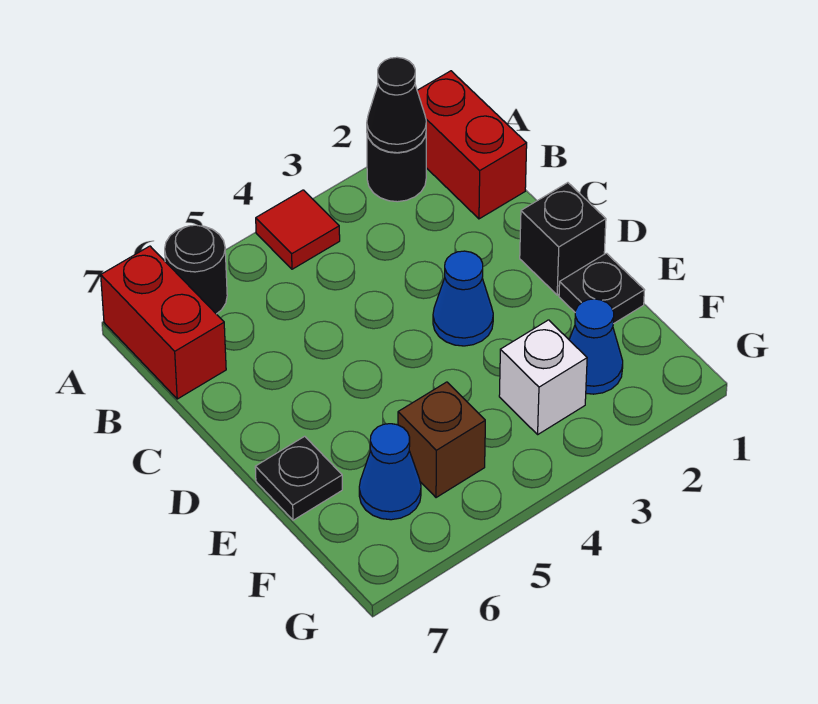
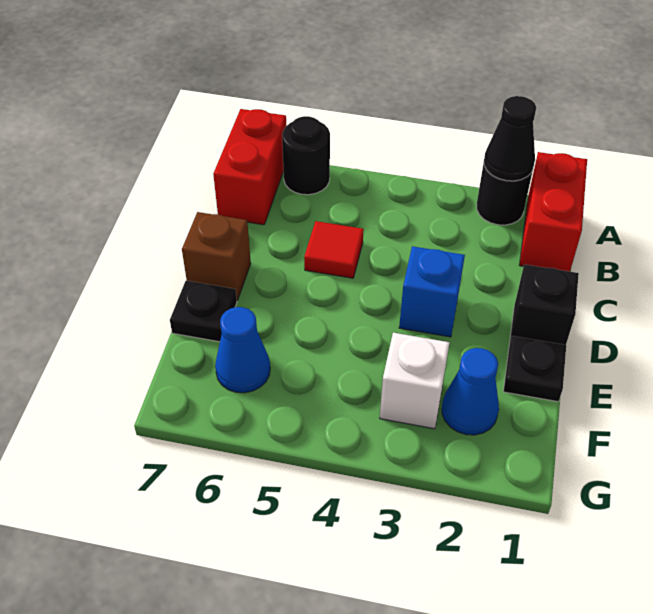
red tile A4 level 1 -> red tile C5 level 1
blue cone D3 level 1 -> blue brick D3 level 1
brown brick F5 level 1 -> brown brick D7 level 1

